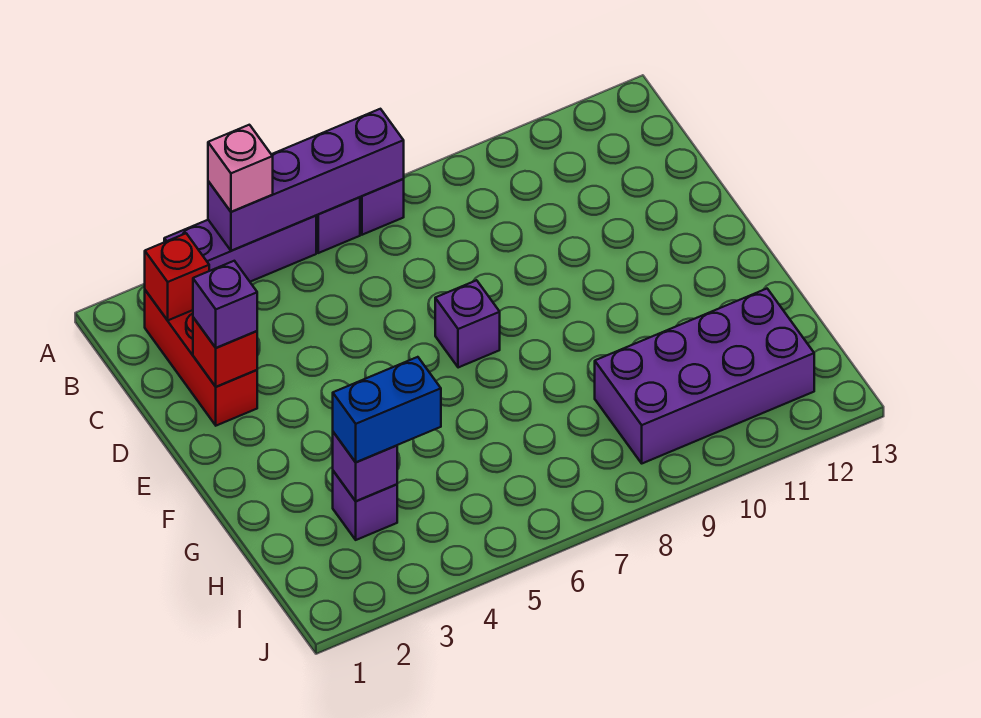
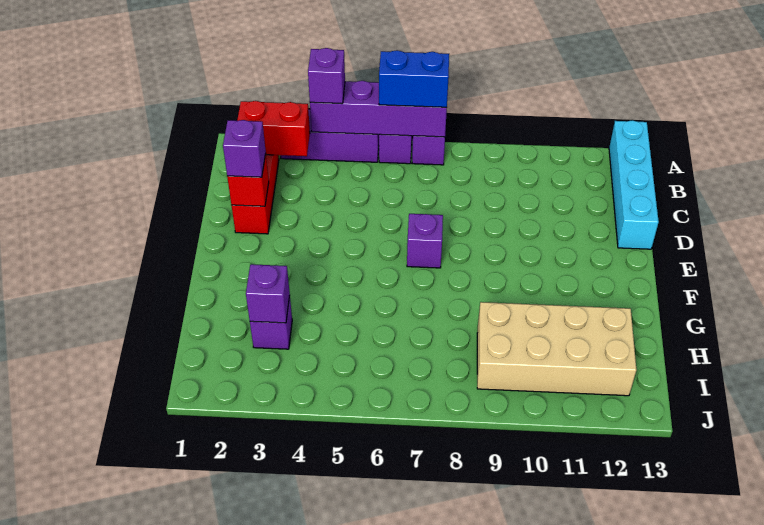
pink brick A4 level 3 -> purple brick A4 level 3
none -> cyan brick A13:D13 level 1
red brick B2 level 2 -> red brick B2:B3 level 2
blue brick H3:H4 level 3 -> blue brick A6:A7 level 3
purple brick H9:I12 level 1 -> tan brick H9:I12 level 1

